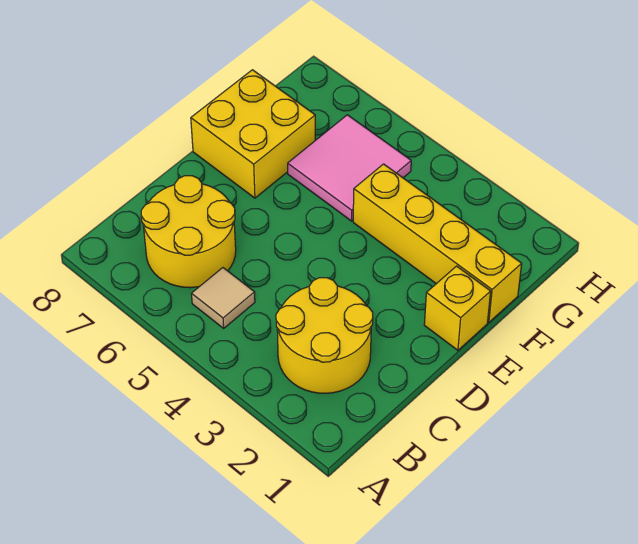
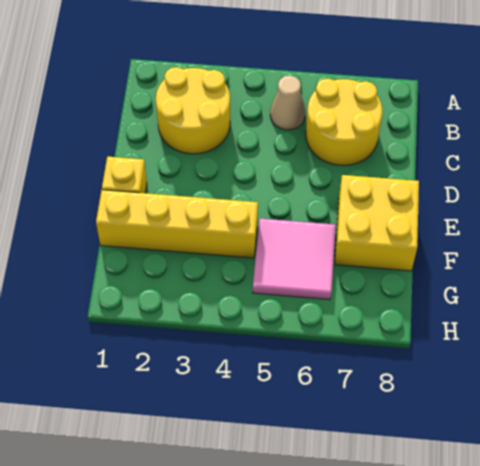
tan tile B5 level 1 -> tan cone B5 level 1

